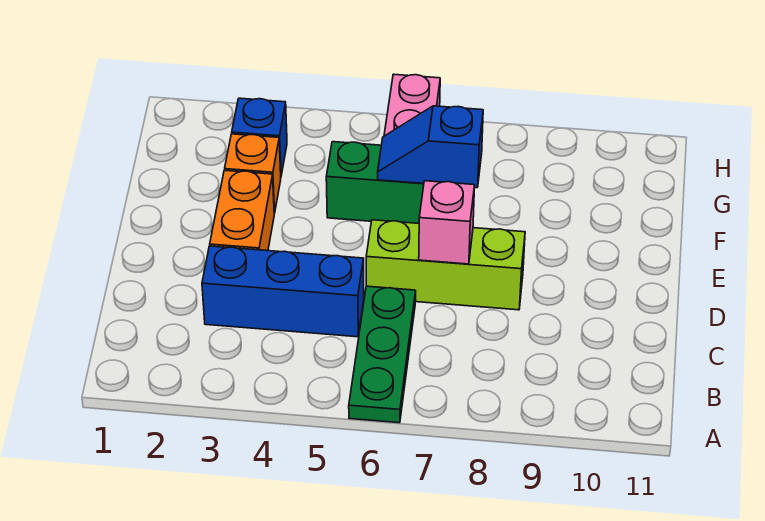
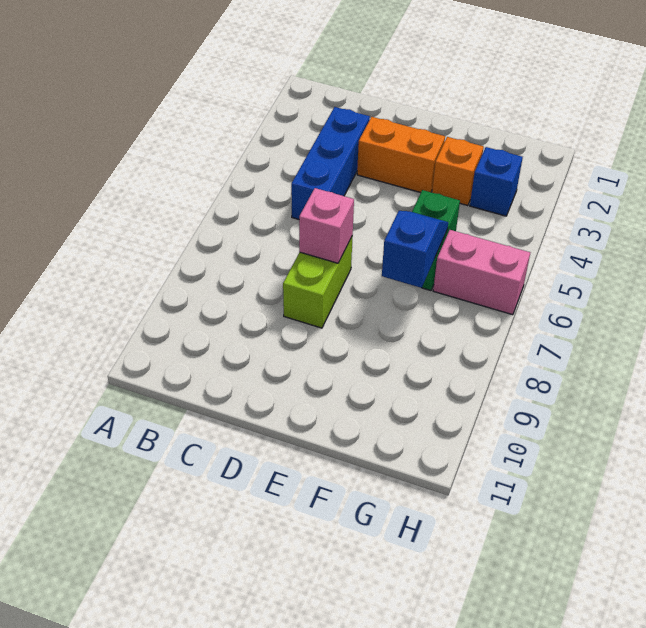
green plate A6:C6 level 1 -> none
lime brick D6:D8 level 1 -> lime brick D7:D8 level 1

